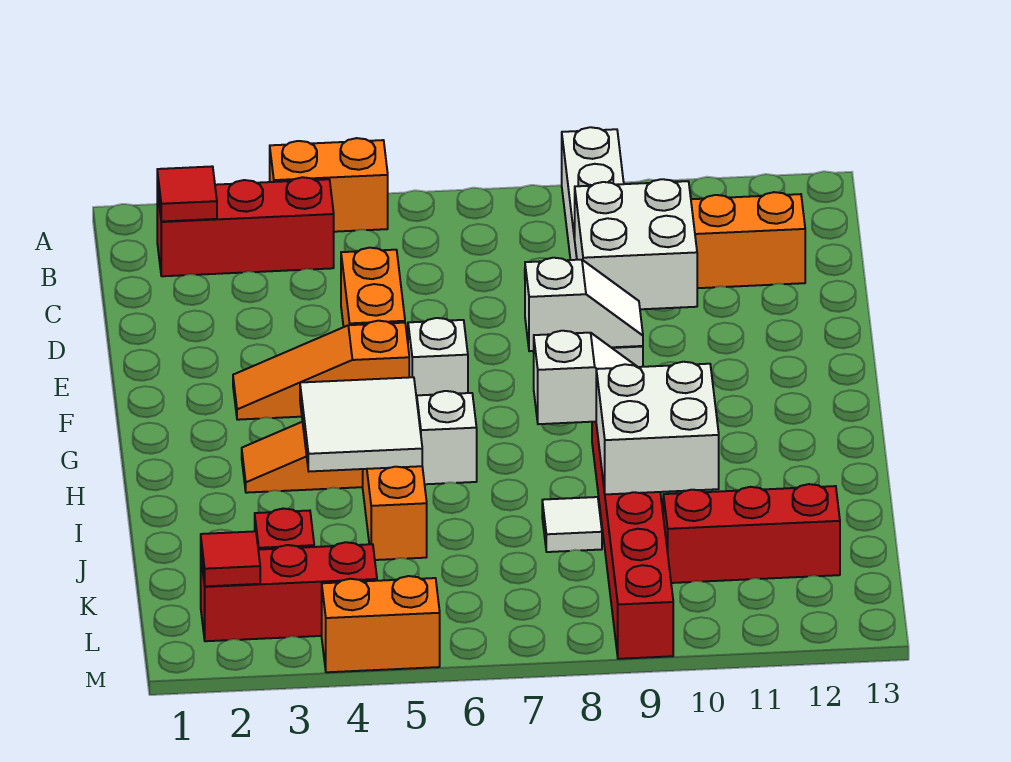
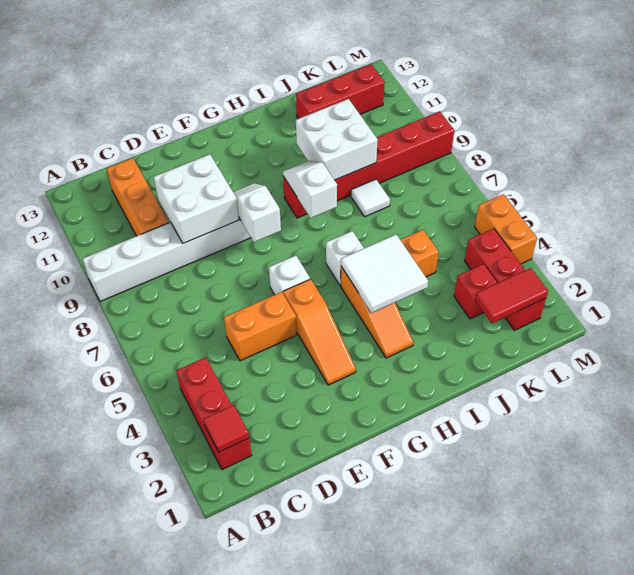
orange brick A4:A5 level 1 -> none
red brick K10:K12 level 1 -> red brick J12:L12 level 1
red tile L2 level 2 -> red tile K2:L2 level 2

